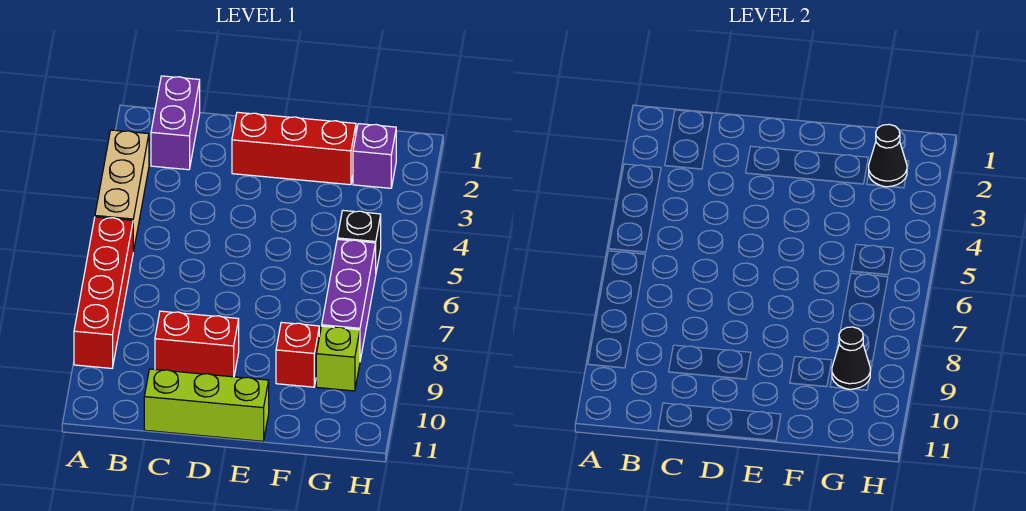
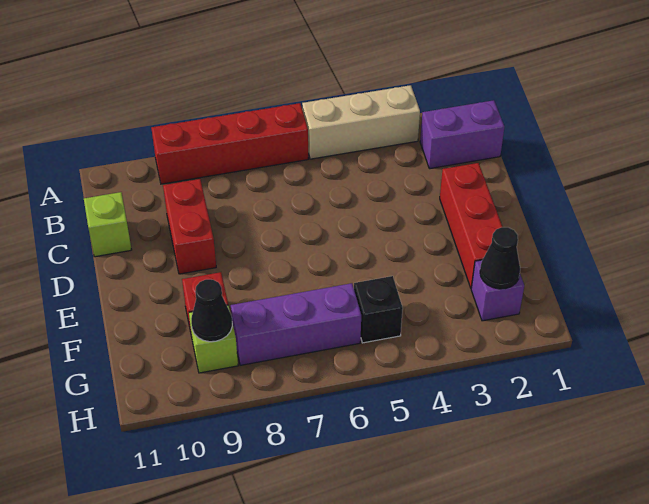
lime brick C11:E11 level 1 -> lime brick C11 level 1

